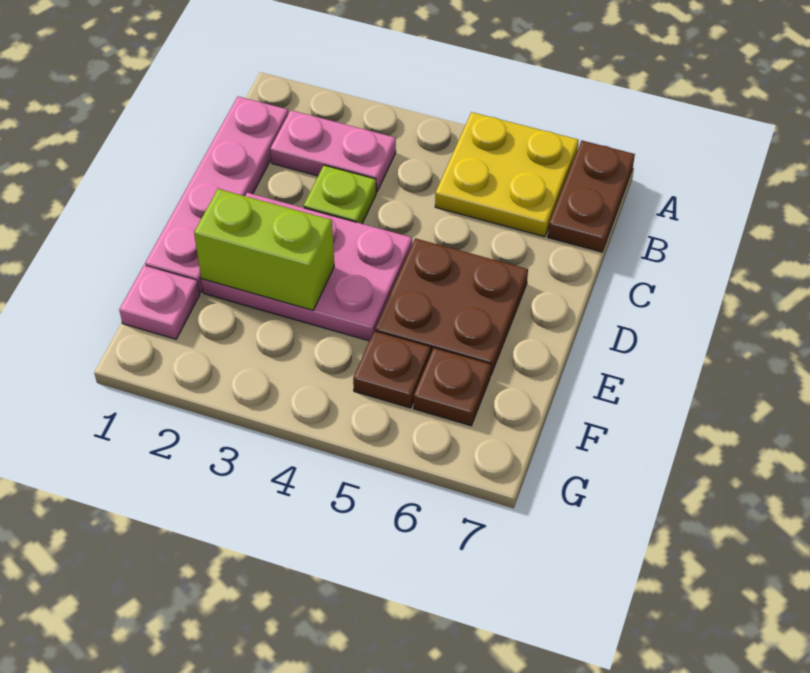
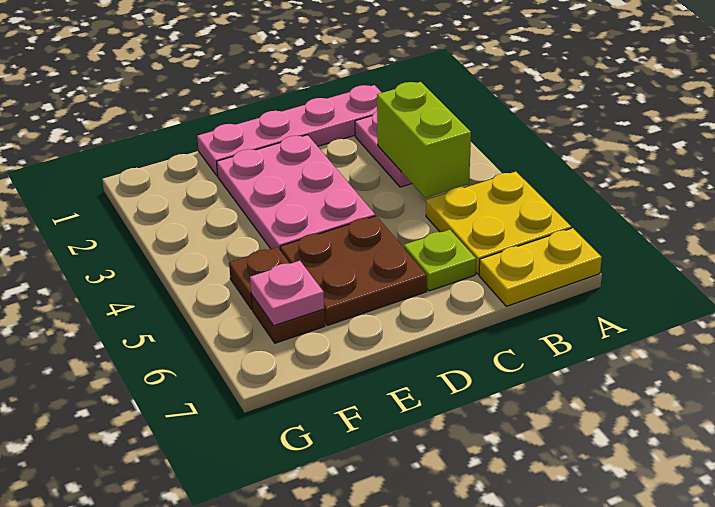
brown plate A7:B7 level 1 -> yellow plate A7:B7 level 1
lime plate C3 level 1 -> lime plate C6 level 1
lime brick E2:E3 level 2 -> lime brick B3:B4 level 2
pink plate F1 level 1 -> pink plate F6 level 2

